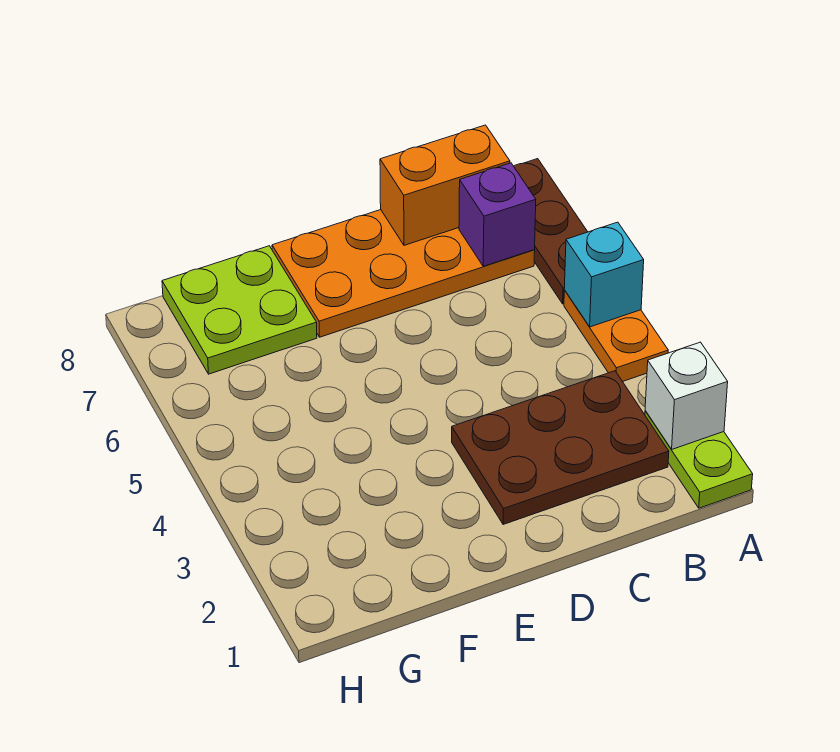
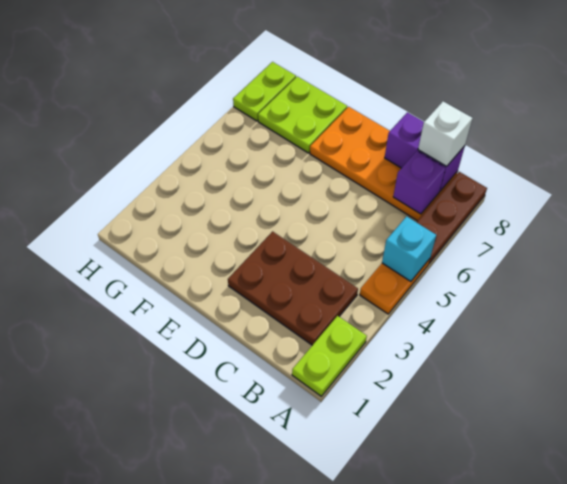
white brick A2 level 2 -> white brick B8 level 3
orange brick B8:C8 level 2 -> purple brick B8:C8 level 2
none -> lime plate H7:H8 level 1

